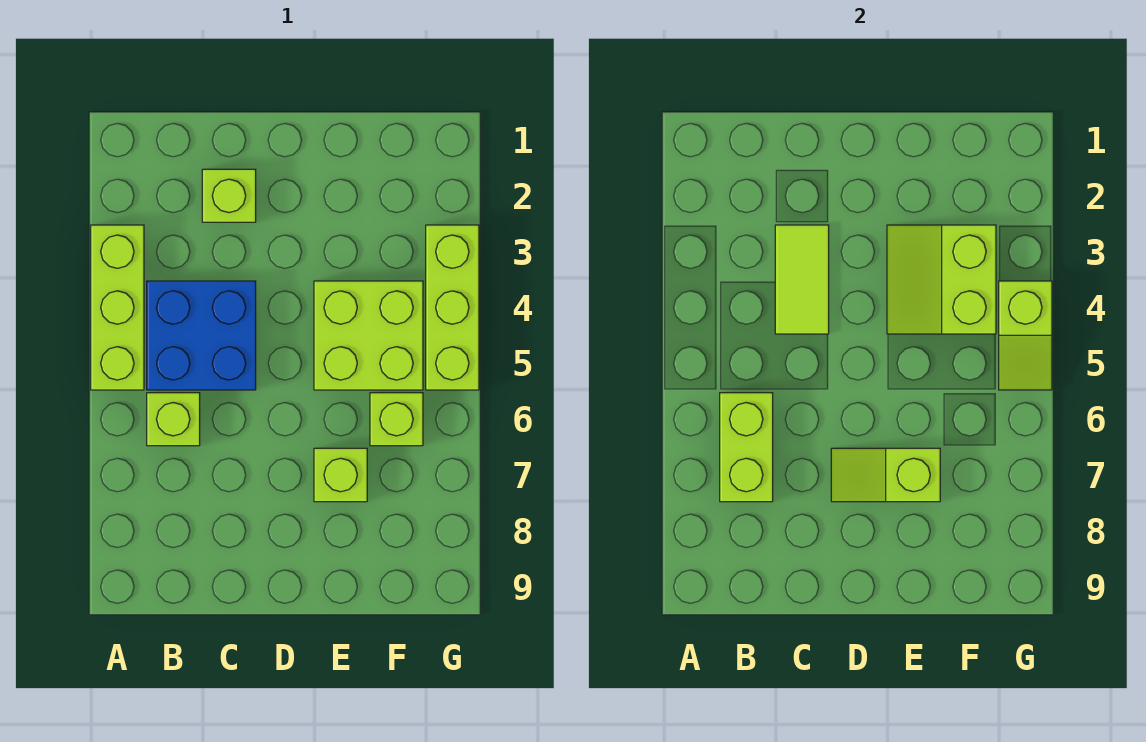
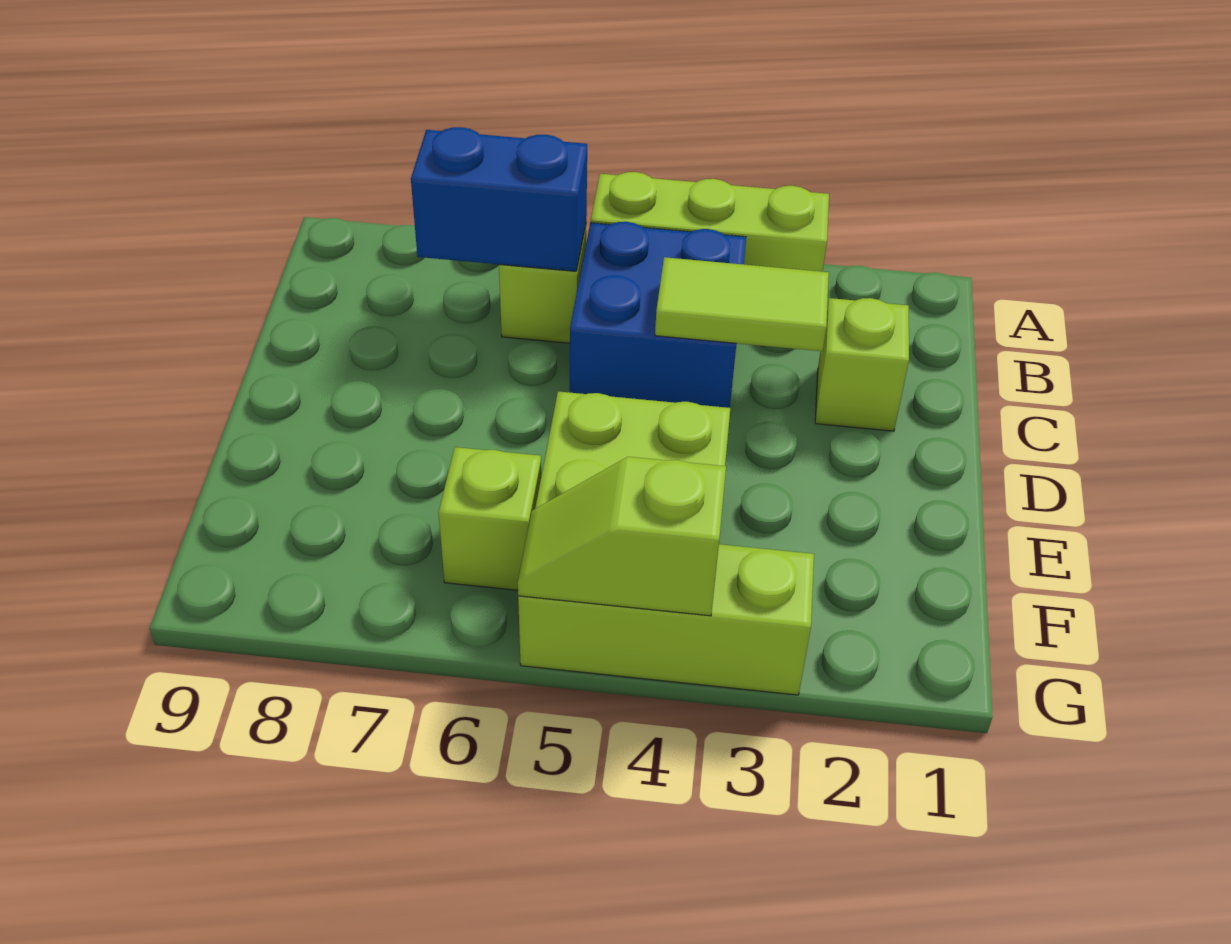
lime brick B6:B7 level 2 -> blue brick B6:B7 level 2
lime slope D7:E7 level 2 top E -> none
lime slope E3:F4 level 2 top F -> none
lime brick E7 level 1 -> none

